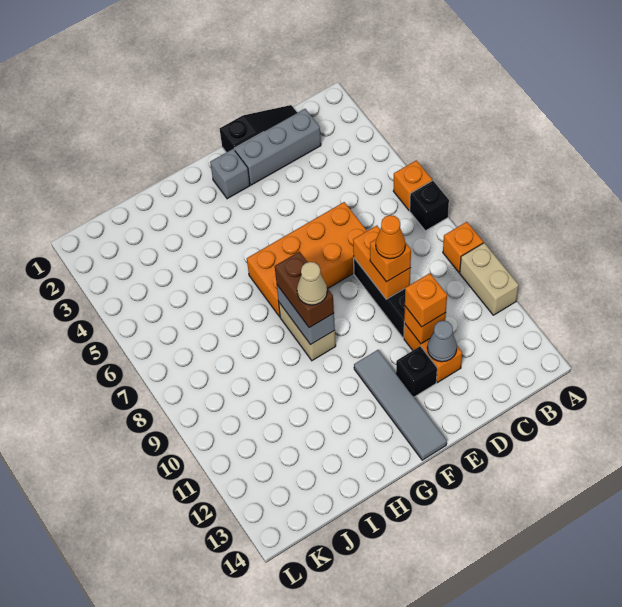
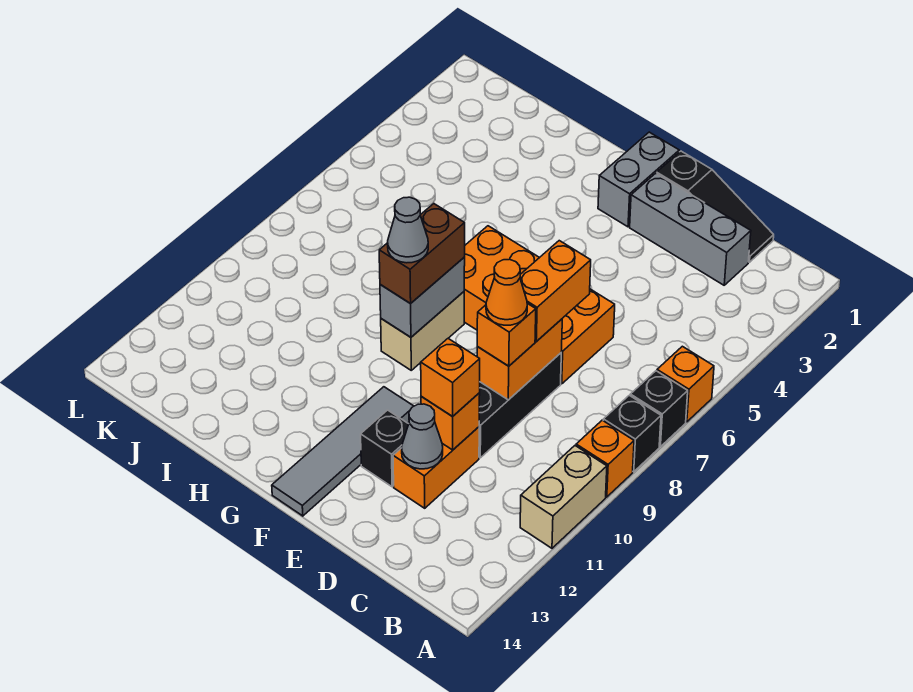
none -> black brick A8 level 1
none -> orange brick D7:D8 level 3
grey brick F2 level 1 -> grey brick F1:F2 level 1
tan cone G9 level 4 -> grey cone G9 level 4

